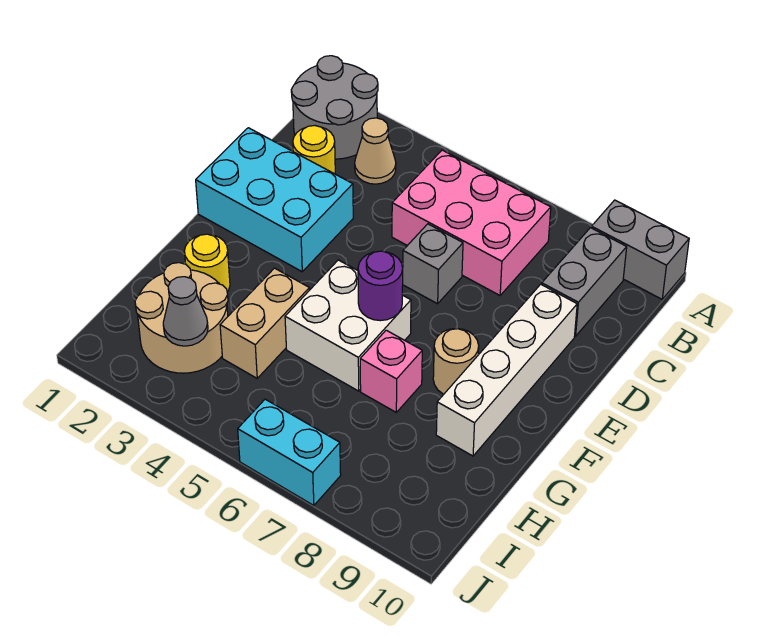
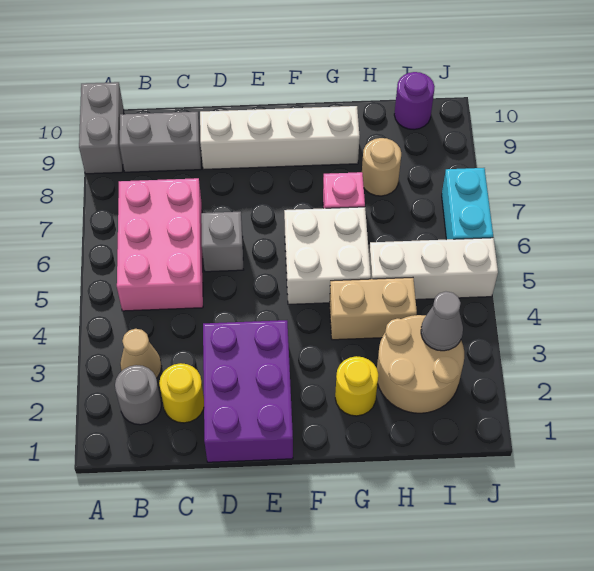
grey round brick A1:B2 level 1 -> grey round brick B2 level 1
cyan brick D1:E3 level 1 -> purple brick D1:E3 level 1
purple round brick F6 level 2 -> purple round brick I10 level 1
tan round brick F8 level 1 -> tan round brick H8 level 1
none -> white brick H5:J5 level 1

